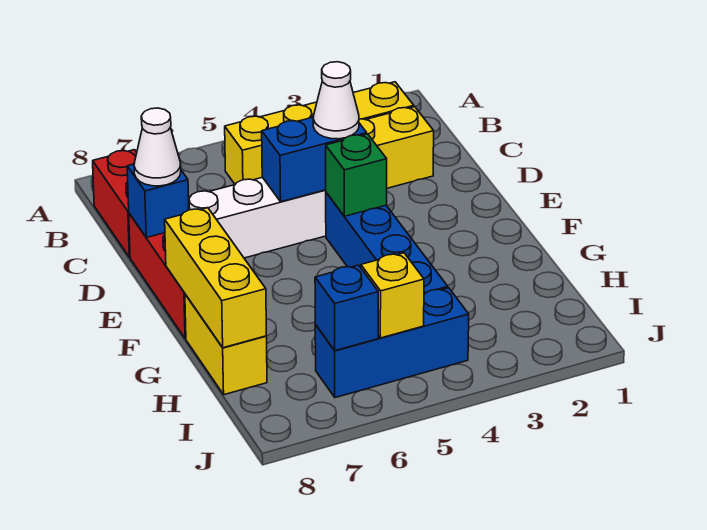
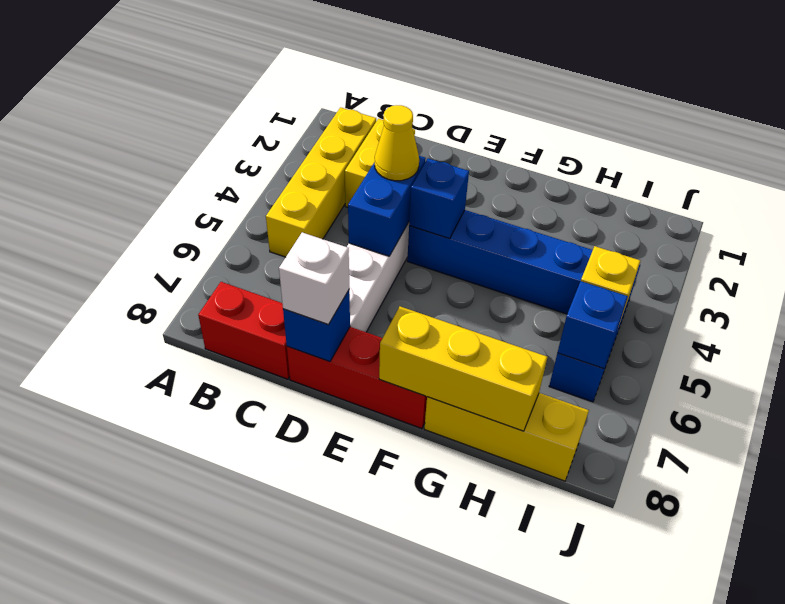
white cone D4 level 3 -> yellow cone D4 level 3
white cone D8 level 3 -> white brick D8 level 3
green brick E4 level 2 -> blue brick E4 level 2
yellow brick G8:H8 level 1 -> yellow brick G8:I8 level 1

